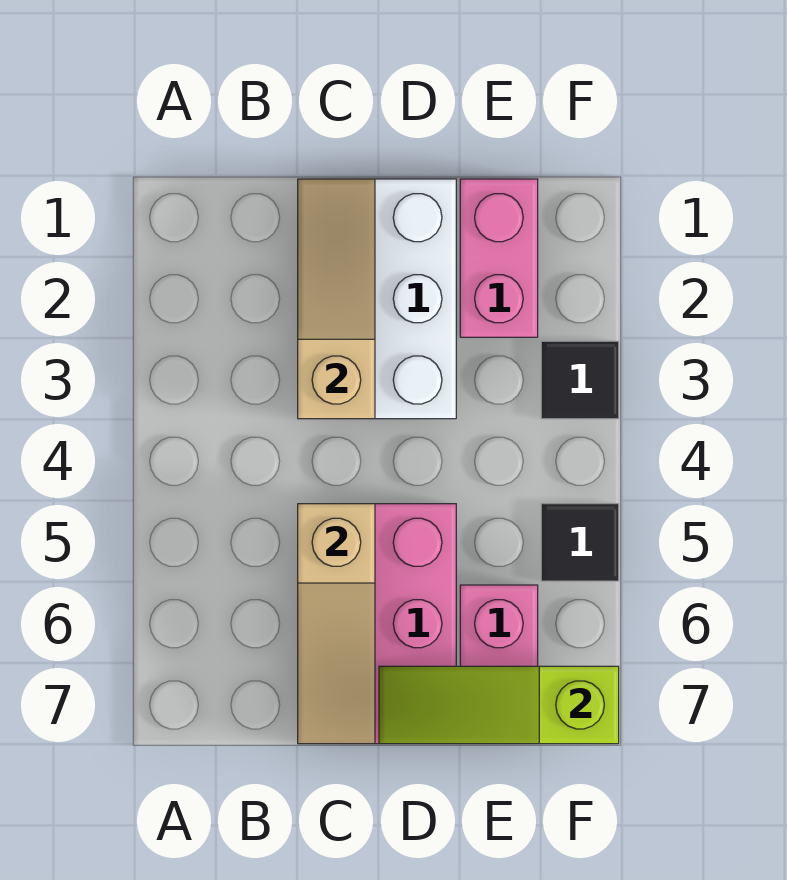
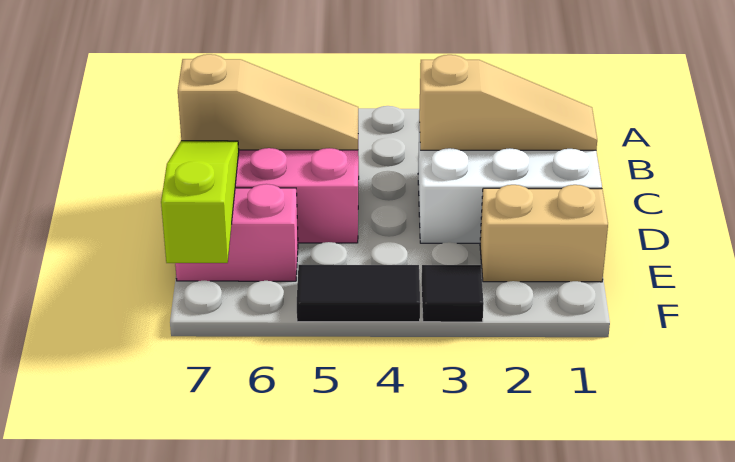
tan slope C5:C7 level 2 top 5 -> tan slope C5:C7 level 2 top 7
pink brick E1:E2 level 1 -> tan brick E1:E2 level 1
black tile F5 level 1 -> black tile F4:F5 level 1

